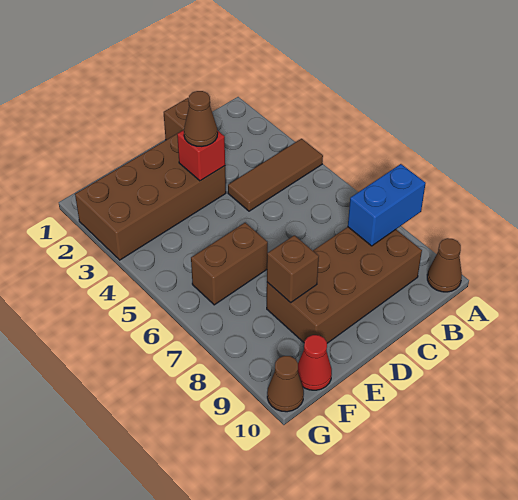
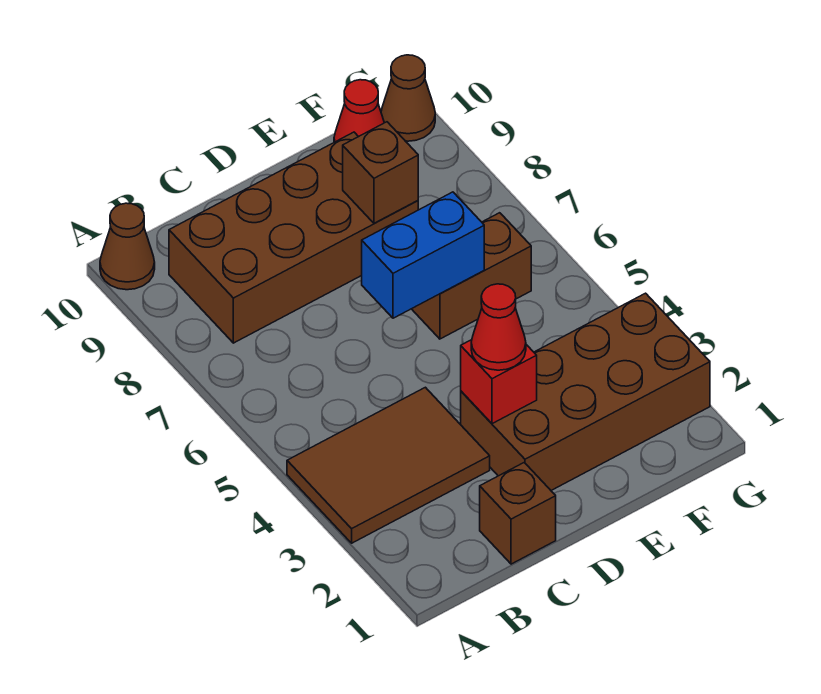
brown tile A4:C4 level 1 -> brown tile A3:C4 level 1
blue brick A8:B8 level 2 -> blue brick D6:E6 level 2
brown cone D3 level 3 -> red cone D3 level 3

